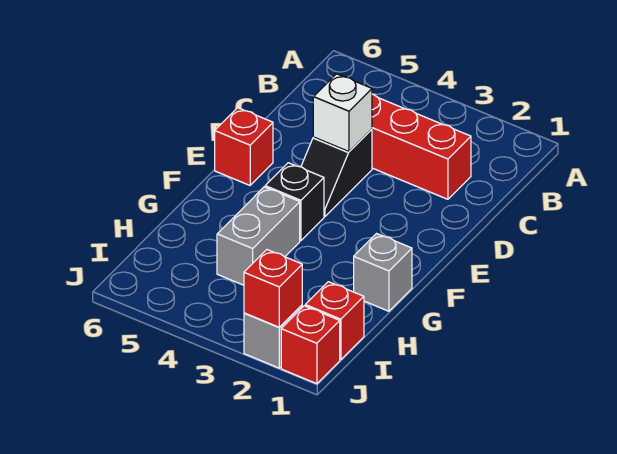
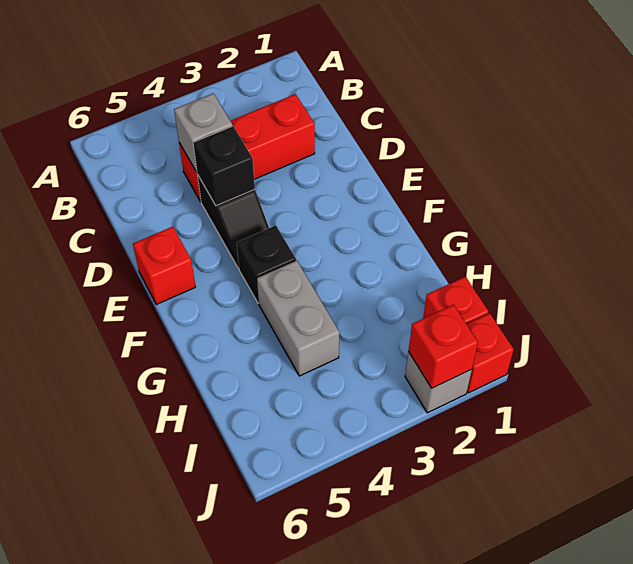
white brick D4 level 2 -> black brick D4 level 2
grey brick G1 level 1 -> grey brick C4 level 2

